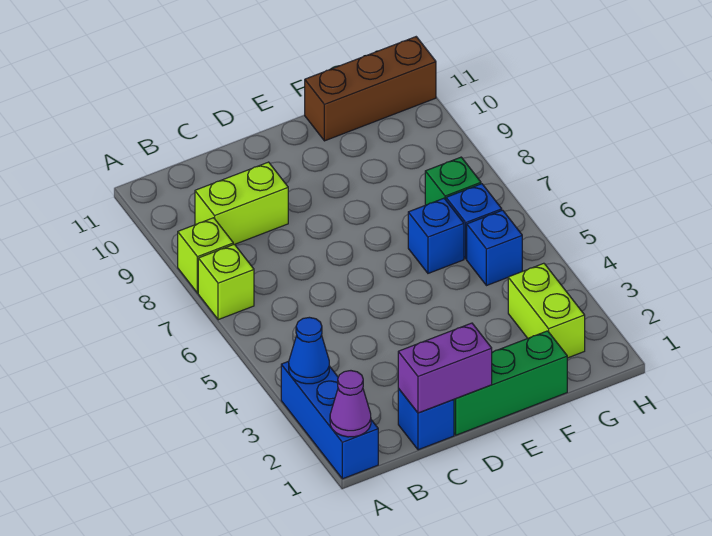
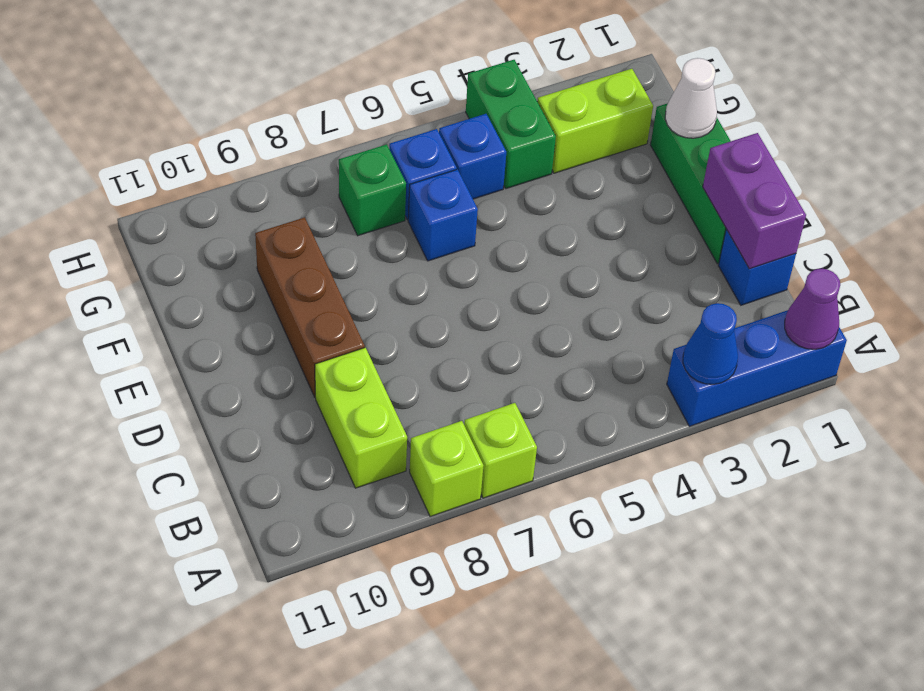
none -> white cone F1 level 2
brown brick F11:H11 level 1 -> brown brick D9:F9 level 1
none -> green brick G4:H4 level 1

